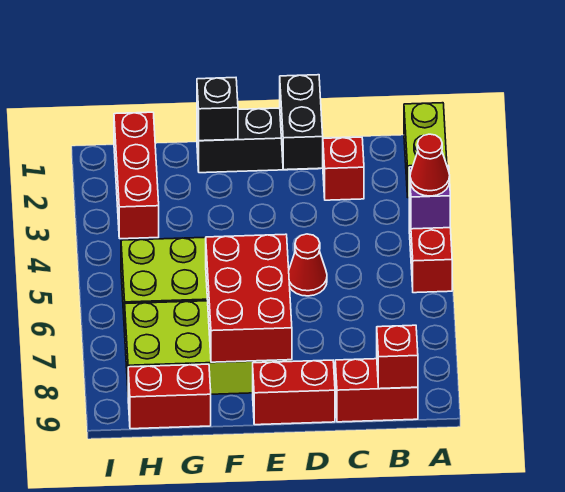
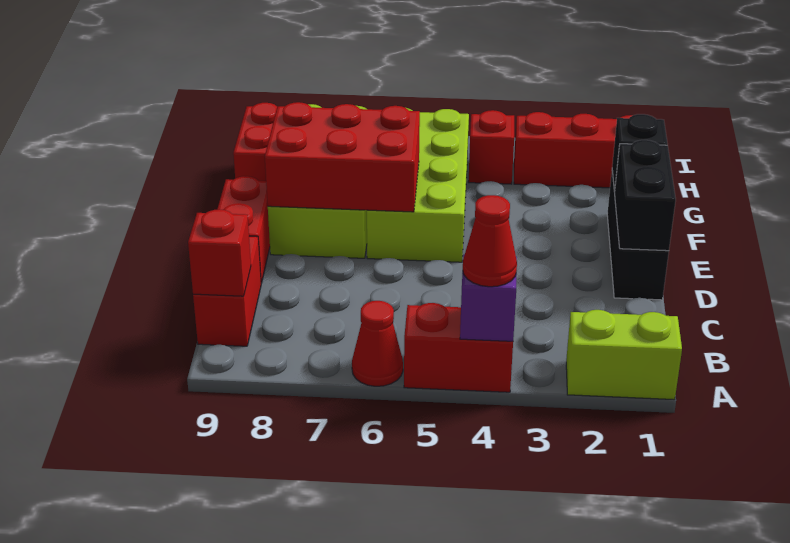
red brick C2 level 1 -> red brick H4 level 1
black brick D1:D2 level 2 -> black brick D1:E1 level 2
red cone D5 level 1 -> red cone A6 level 1

